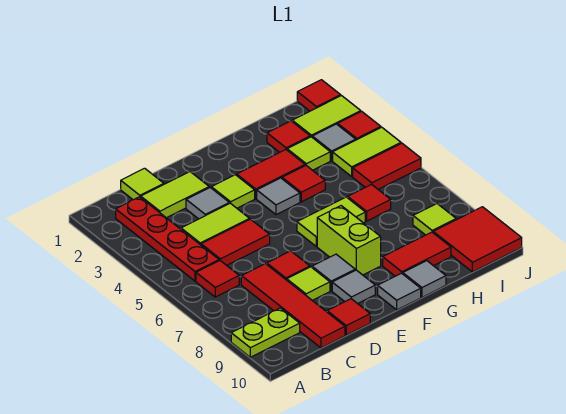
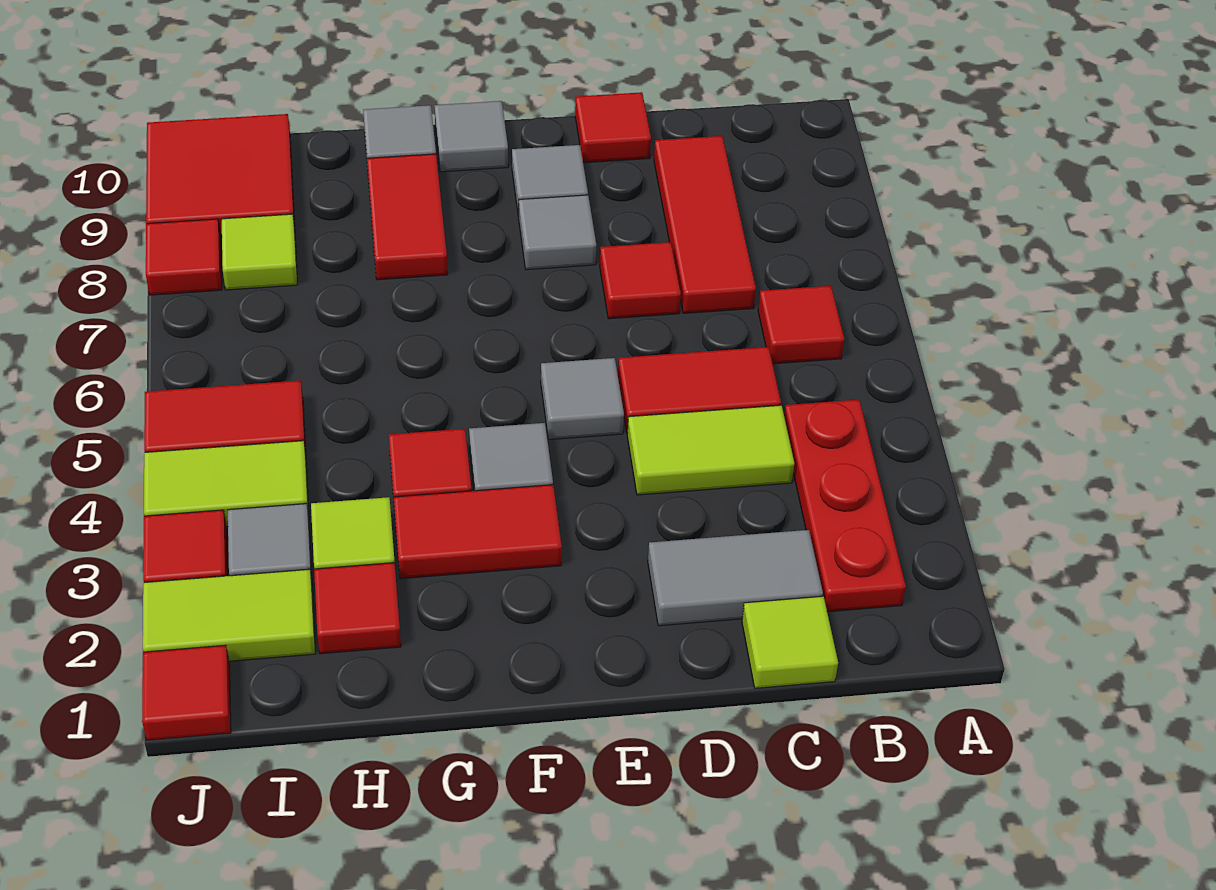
lime plate A9:B9 level 1 -> none
red plate B2:B5 level 1 -> red plate B2:B4 level 1
lime tile C2:D2 level 1 -> grey tile C2:D2 level 1
red tile C7:C10 level 1 -> red tile C7:C9 level 1
grey tile D3 level 1 -> grey tile E5 level 1
lime tile D8 level 1 -> none
lime tile E3 level 1 -> none
lime tile F6:G6 level 1 -> none
lime brick F7:F8 level 1 -> none
red tile G9:H9 level 1 -> red tile G8:G9 level 1
red tile H6 level 1 -> red tile J8 level 1

